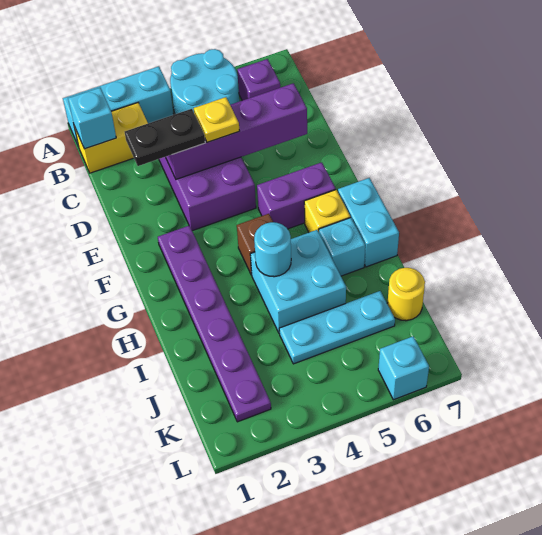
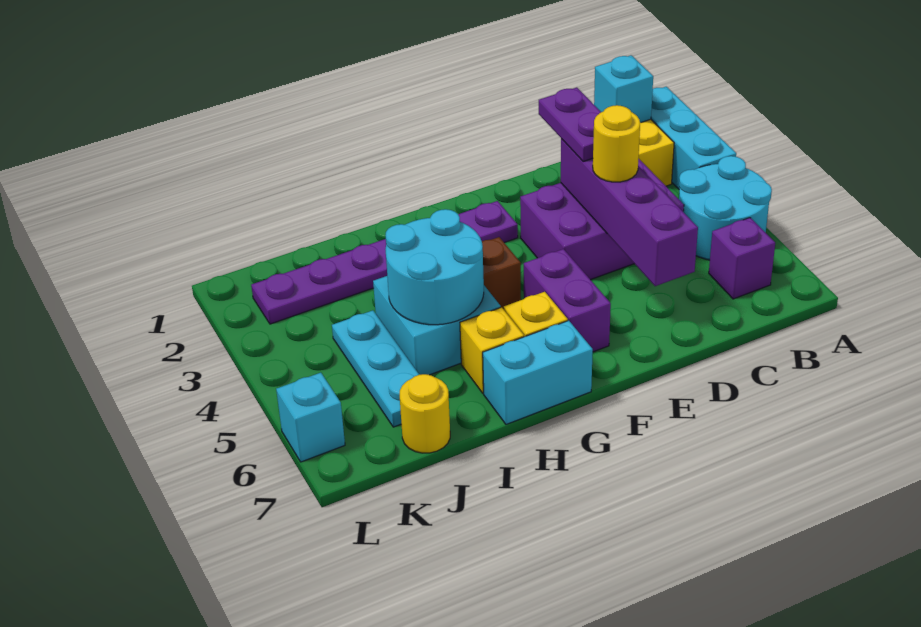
black plate D2:D3 level 3 -> purple plate D2:D3 level 3
yellow plate D4 level 3 -> yellow round brick D4 level 3
cyan round brick H4 level 2 -> cyan round brick H4:I5 level 2
cyan brick H6 level 1 -> yellow brick H6 level 1

